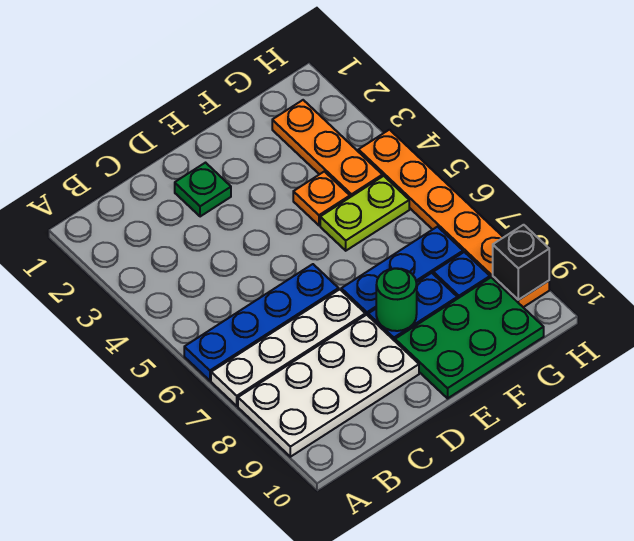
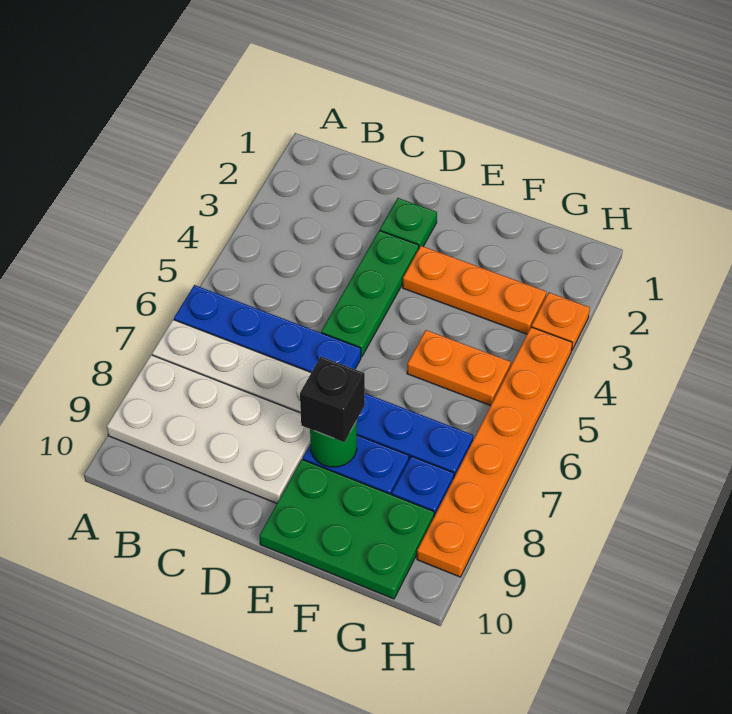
none -> green plate D3:D5 level 1
orange plate F4 level 1 -> orange plate H3 level 1
lime plate F5:G5 level 1 -> orange plate F5:G5 level 1
orange plate G2:G4 level 1 -> orange plate E3:G3 level 1
black brick H9 level 2 -> black brick E8 level 3

